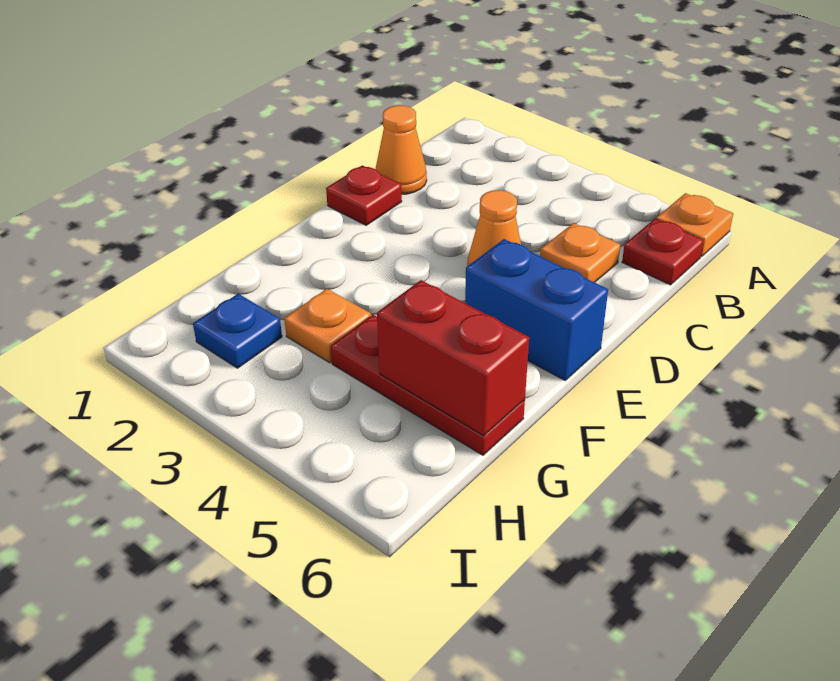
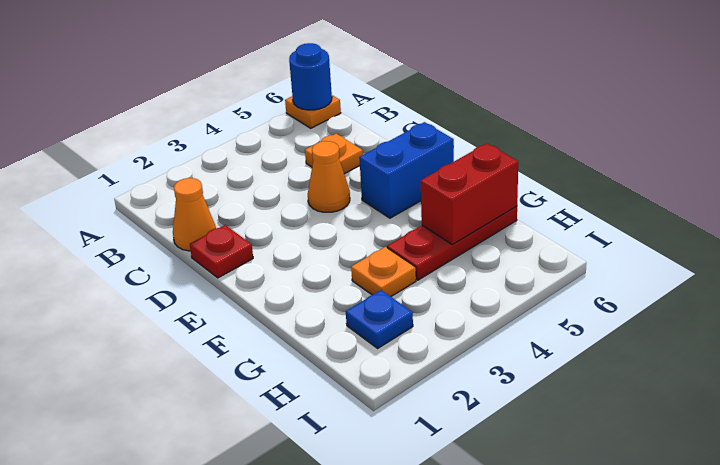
none -> blue round brick A6 level 2
red plate B6 level 1 -> none

